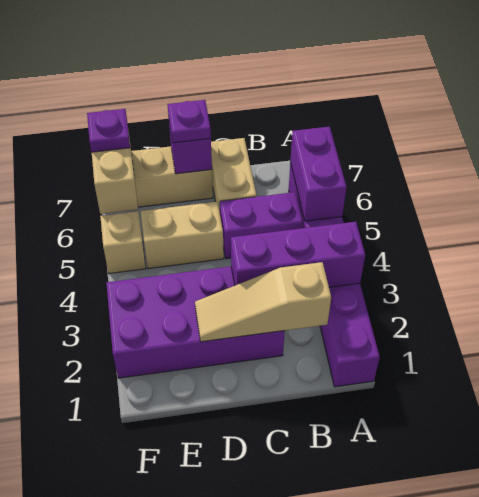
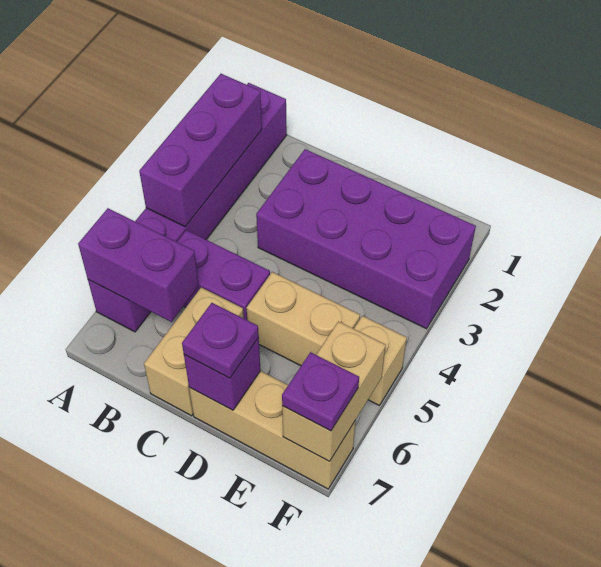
purple brick A3:C3 level 2 -> purple brick A2:A4 level 2
purple brick A5:A6 level 2 -> purple brick A6:B6 level 2
tan slope B2:D2 level 2 top B -> none

